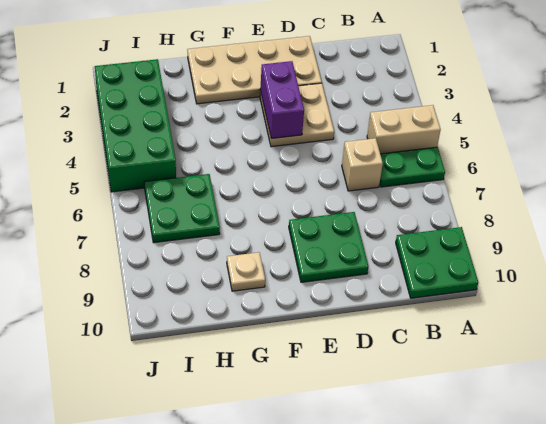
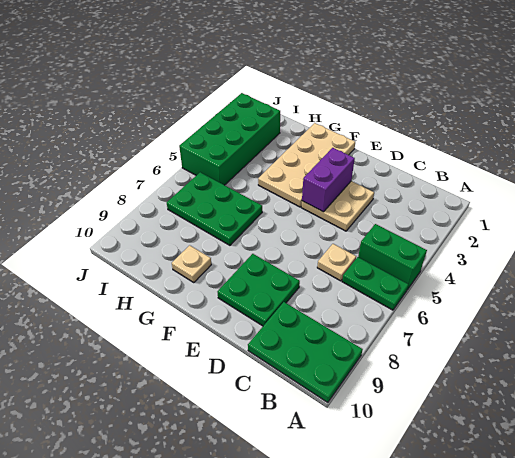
tan brick A5:B5 level 1 -> green brick A5:B5 level 1
green plate A9:B10 level 1 -> green plate A9:C10 level 1
tan brick C6 level 1 -> tan plate C6 level 1
tan plate D1:G2 level 1 -> tan plate F1:G4 level 1
green plate H6:I7 level 1 -> green plate G6:I7 level 1

